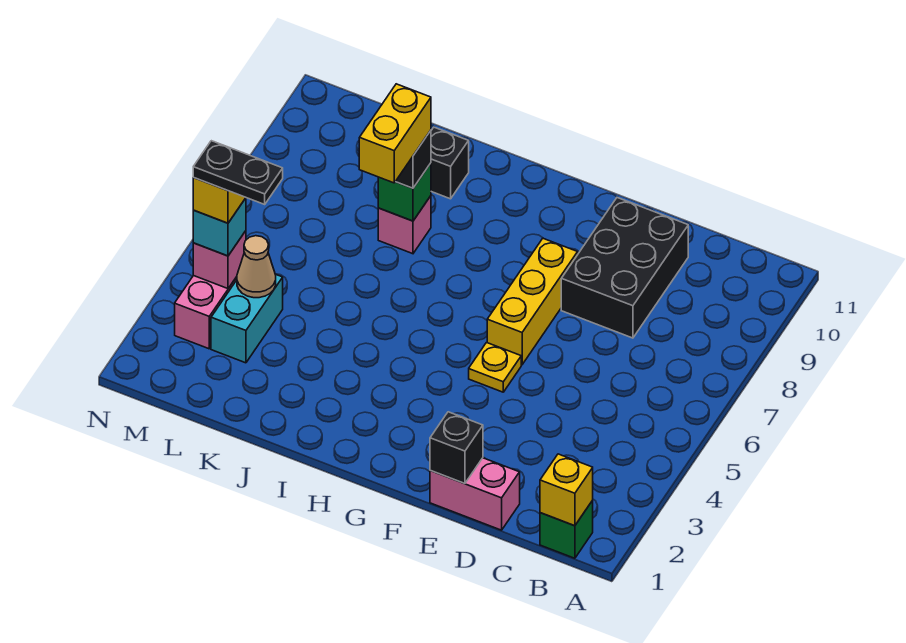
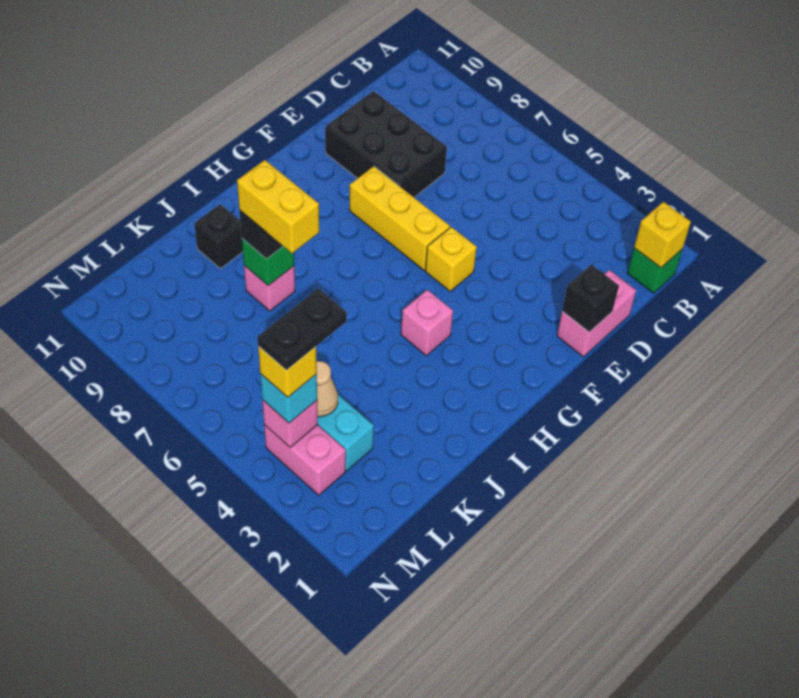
yellow plate F5 level 1 -> yellow brick F5 level 1
none -> pink brick H4 level 1

